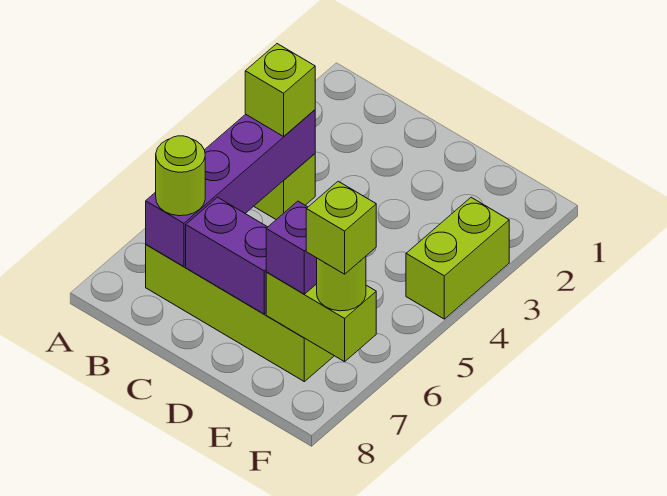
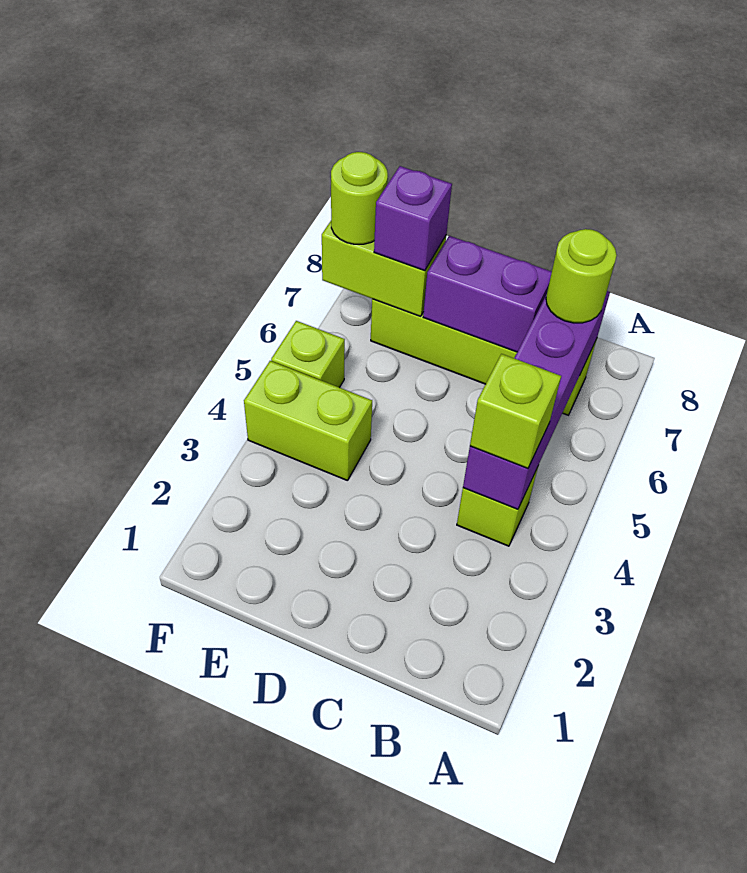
lime brick F3:F4 level 1 -> lime brick E4:F4 level 1
lime brick F7 level 4 -> lime brick F5 level 1

